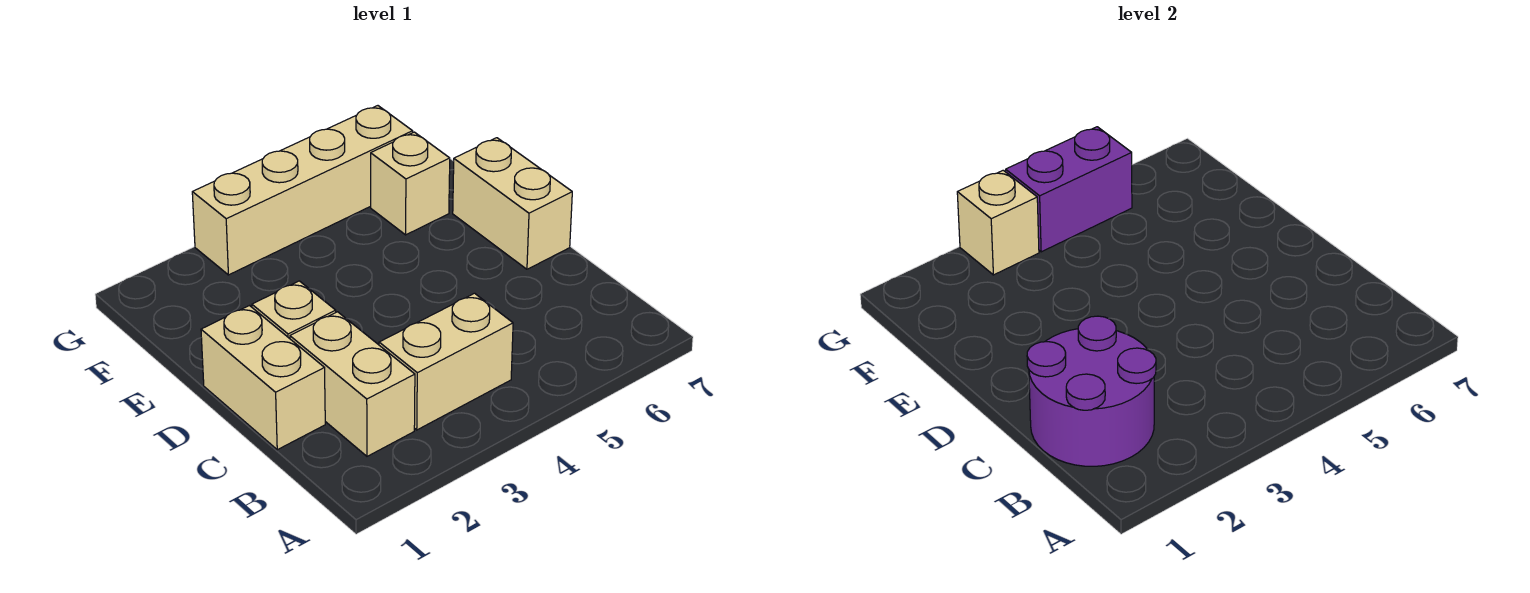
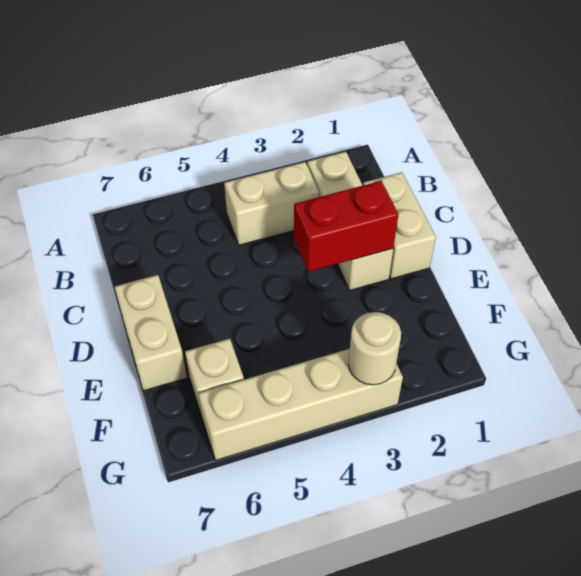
purple round brick B1:C2 level 2 -> none
none -> red brick D2:D3 level 2
tan brick G3 level 2 -> tan round brick G3 level 2
purple brick G4:G5 level 2 -> none

